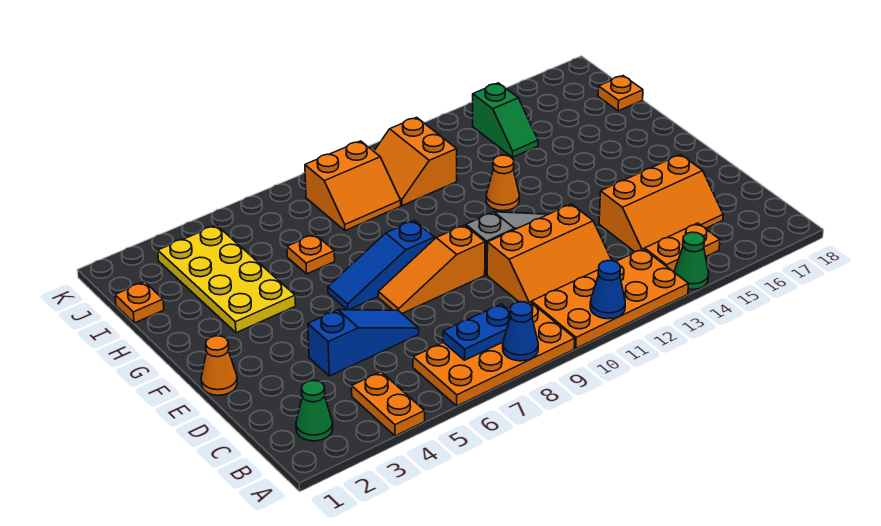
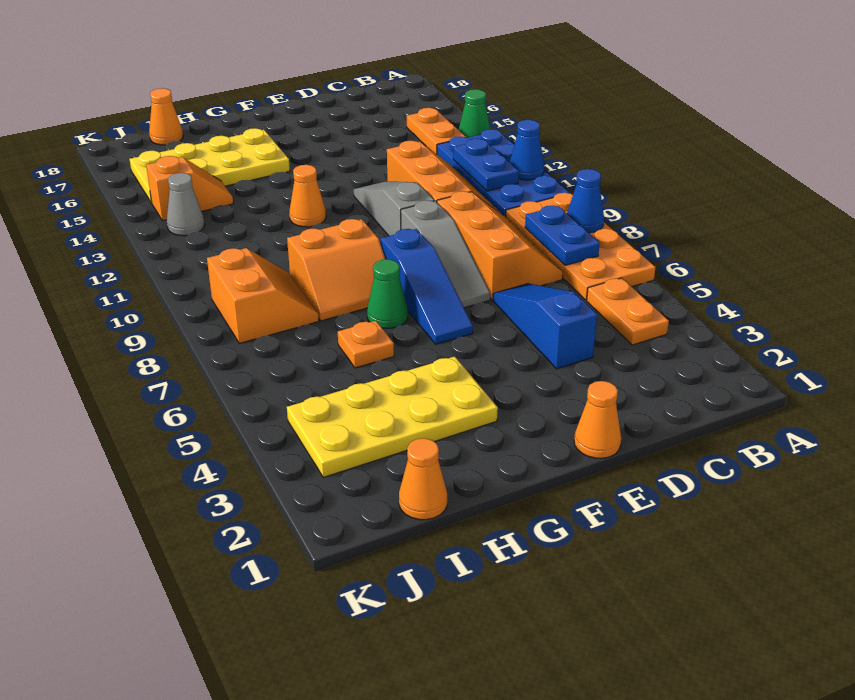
orange plate A4:B4 level 1 -> orange plate B4:B5 level 1
orange plate A10:B13 level 1 -> blue plate A10:B13 level 1
green cone B2 level 1 -> green cone G7 level 1
none -> blue plate B11:B12 level 2
orange slope C14:D16 level 1 top D -> orange slope C7:D9 level 1 top D
orange slope E7:E9 level 1 top 9 -> grey slope E7:E9 level 1 top 9
none -> yellow plate G15:J16 level 1
orange plate I1 level 1 -> orange cone I1 level 1
orange slope I10:J11 level 1 top 11 -> orange slope G8:H9 level 1 top 9
green slope I14:J14 level 1 top J -> orange slope I14:J14 level 1 top J
orange plate I18 level 1 -> orange cone I18 level 1
none -> grey cone J13 level 1

